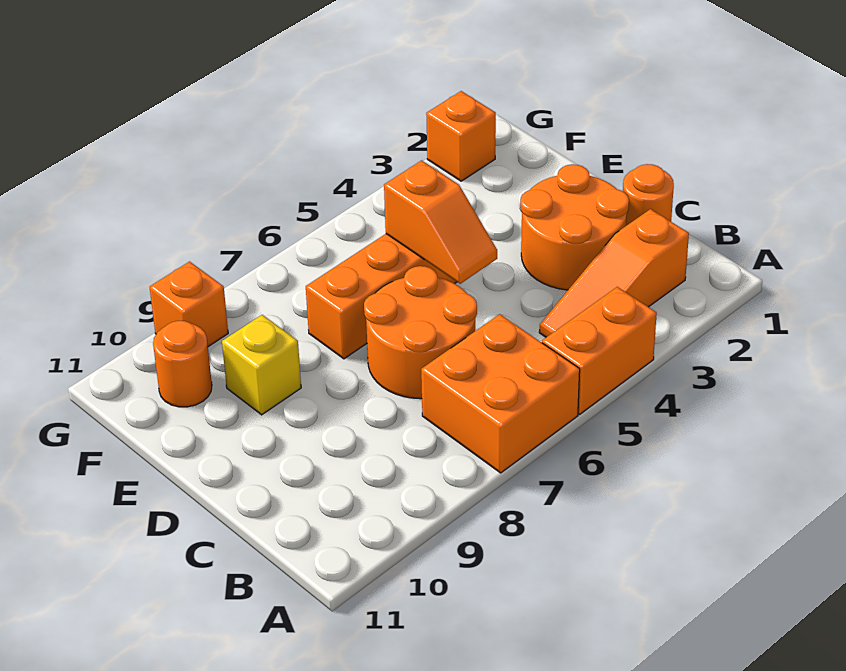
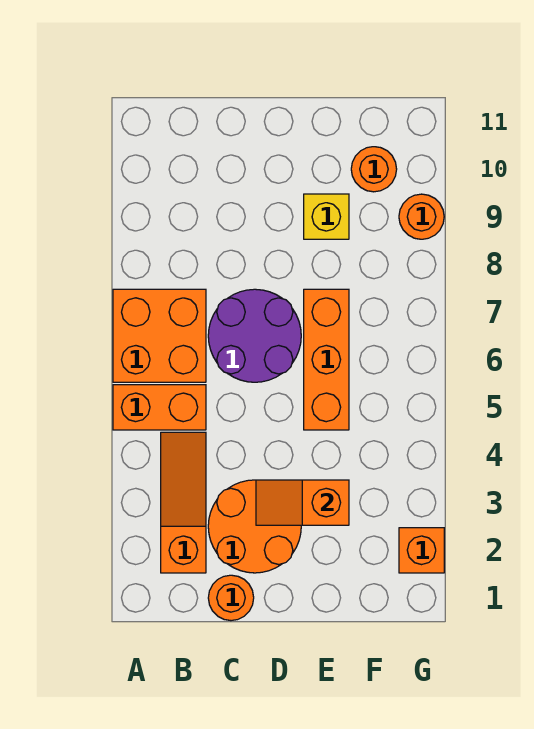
orange brick A4:A5 level 1 -> orange brick A5:B5 level 1
orange round brick C6:D7 level 1 -> purple round brick C6:D7 level 1
orange slope D5:E5 level 2 top E -> orange slope D3:E3 level 2 top E
orange brick G9 level 1 -> orange round brick G9 level 1

